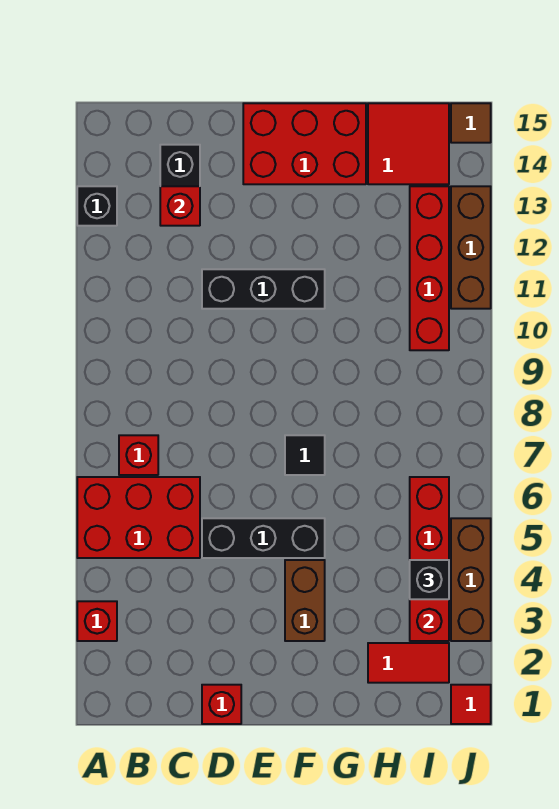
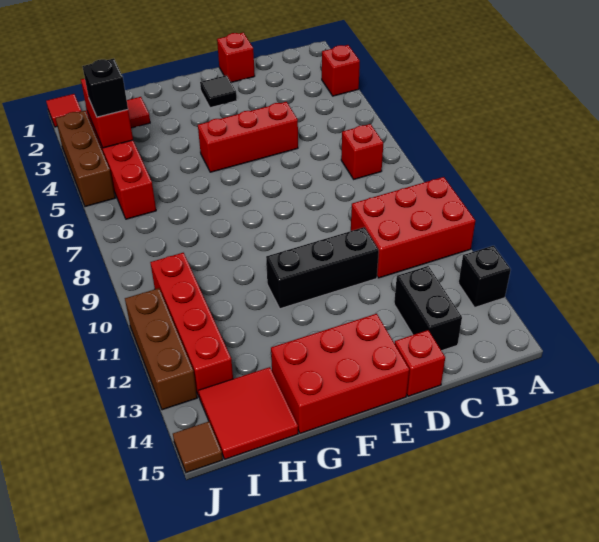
red brick A5:C6 level 1 -> red brick A10:C11 level 1
red brick C13 level 2 -> red brick D15 level 1
black brick D5:F5 level 1 -> red brick D5:F5 level 1
brown brick F3:F4 level 1 -> none
black tile F7 level 1 -> black tile E2 level 1

